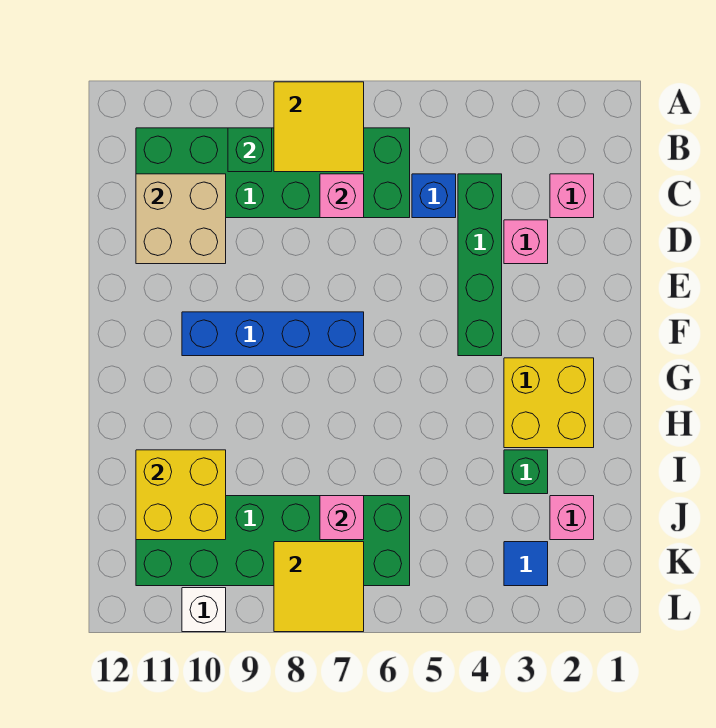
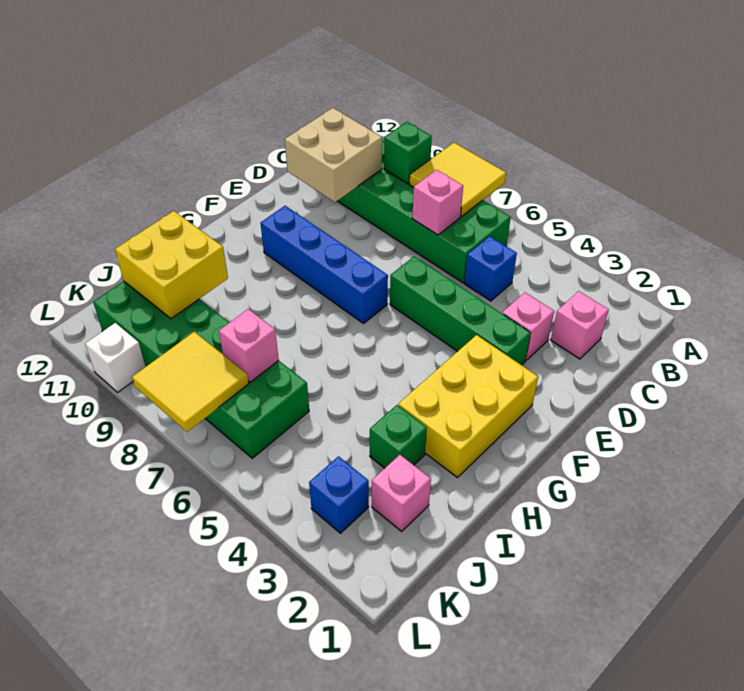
green brick C4:F4 level 1 -> green brick E3:E6 level 1
yellow brick G2:H3 level 1 -> yellow brick F2:H3 level 1
blue tile K3 level 1 -> blue brick K3 level 1

